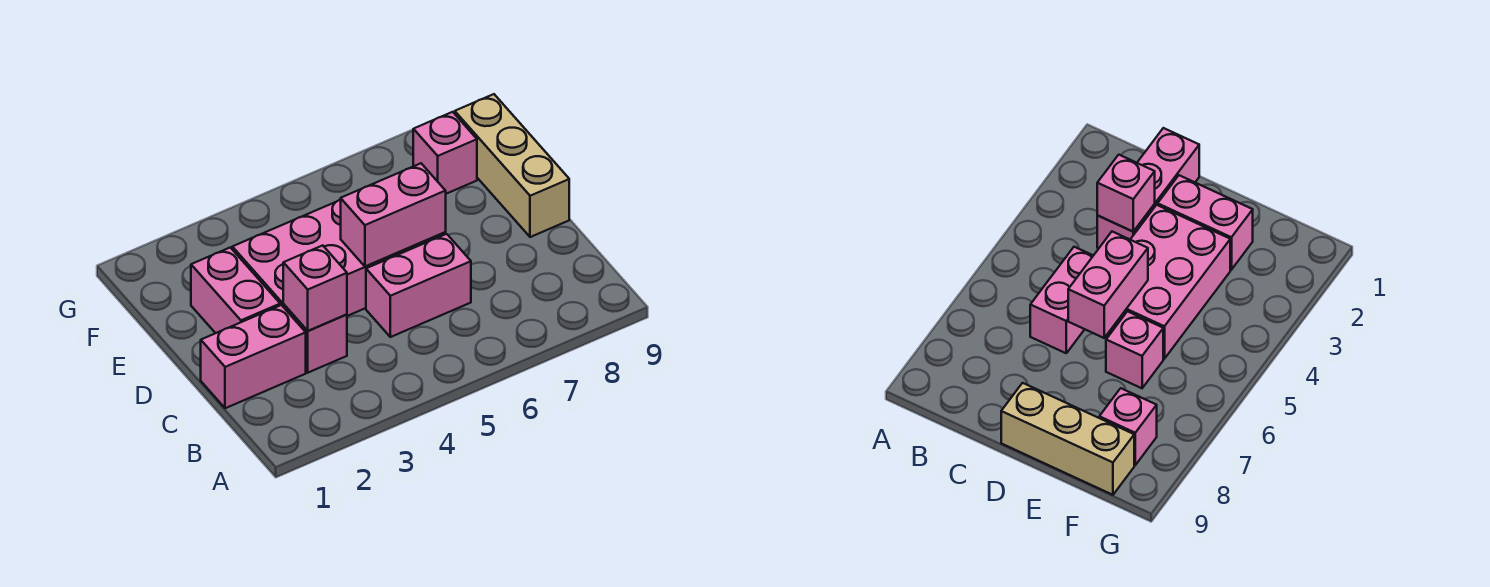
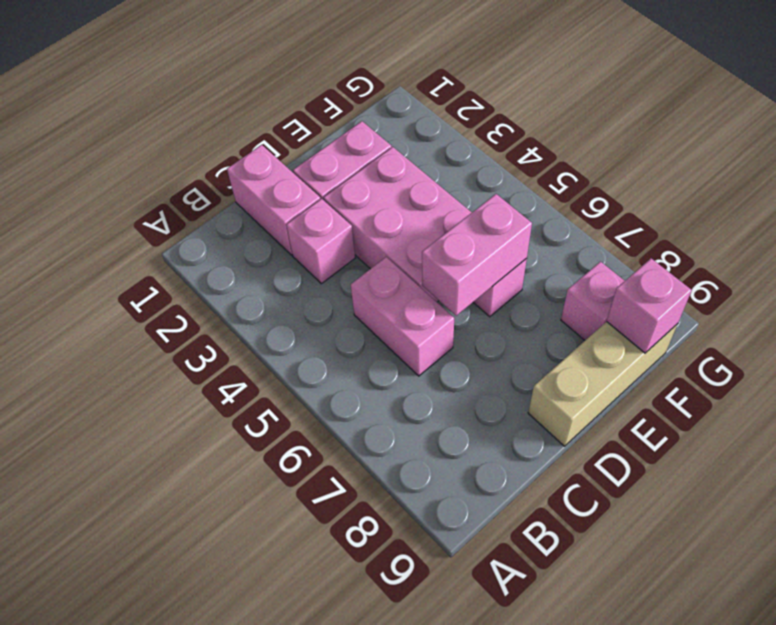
pink brick C3 level 2 -> pink brick F9 level 2
pink brick D5:D6 level 2 -> pink brick D6:E6 level 2

